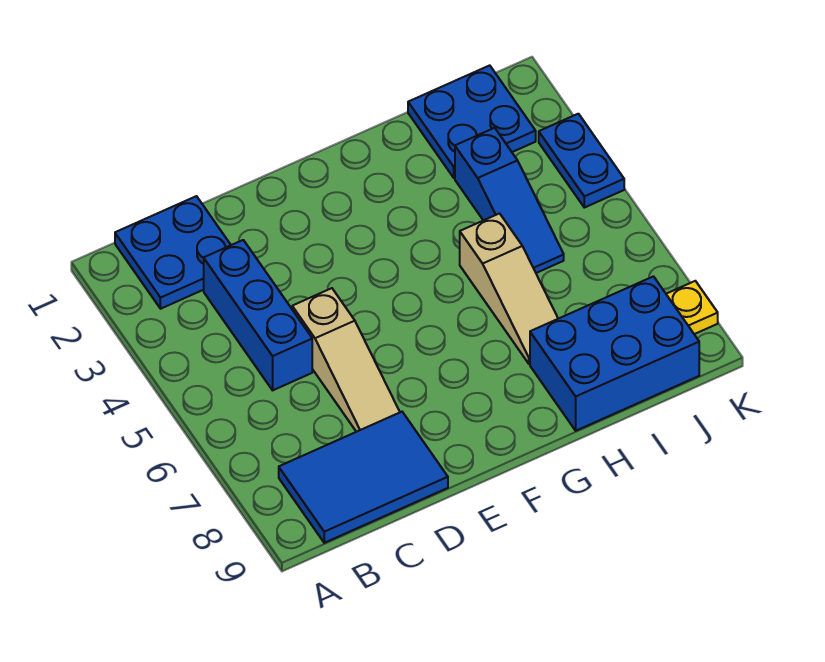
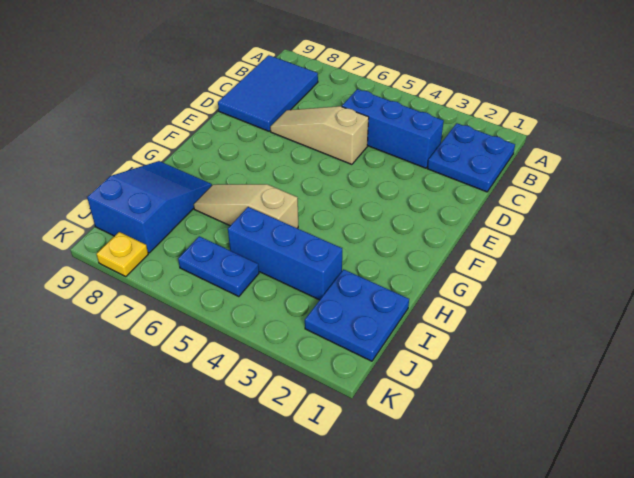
blue brick H8:J9 level 1 -> blue slope H8:J9 level 1 top J
blue slope I3:I5 level 1 top 3 -> blue brick I3:I5 level 1
blue plate K3:K4 level 1 -> blue plate J5:J6 level 1

